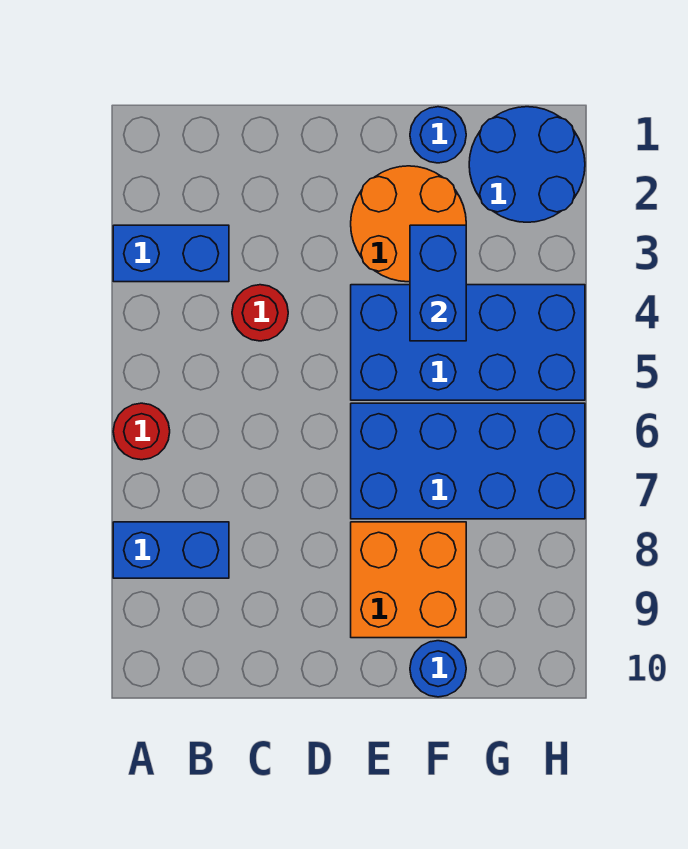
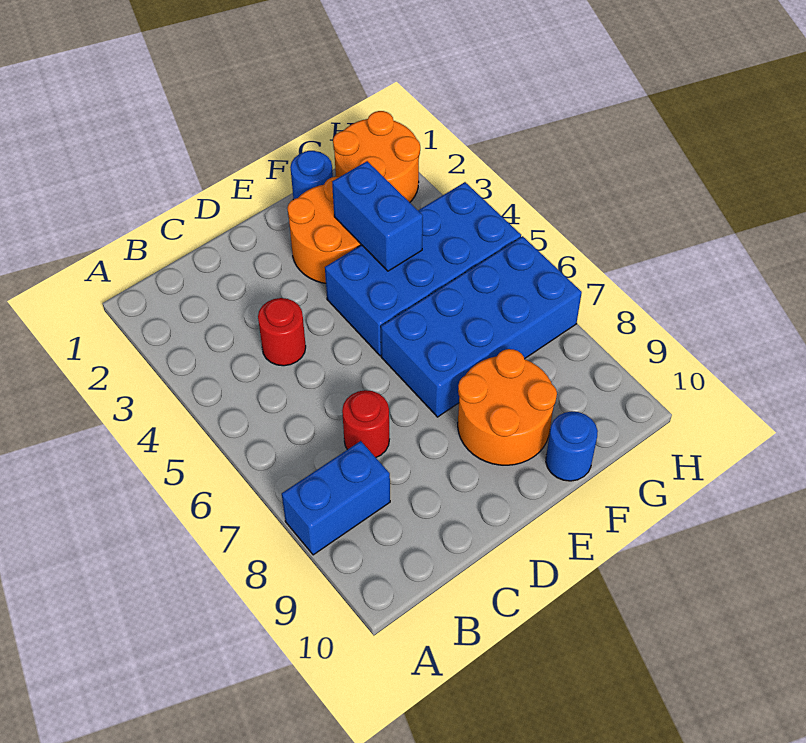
blue brick A3:B3 level 1 -> none
red round brick A6 level 1 -> red round brick C7 level 1
orange brick E8:F9 level 1 -> orange round brick E8:F9 level 1
blue round brick G1:H2 level 1 -> orange round brick G1:H2 level 1

